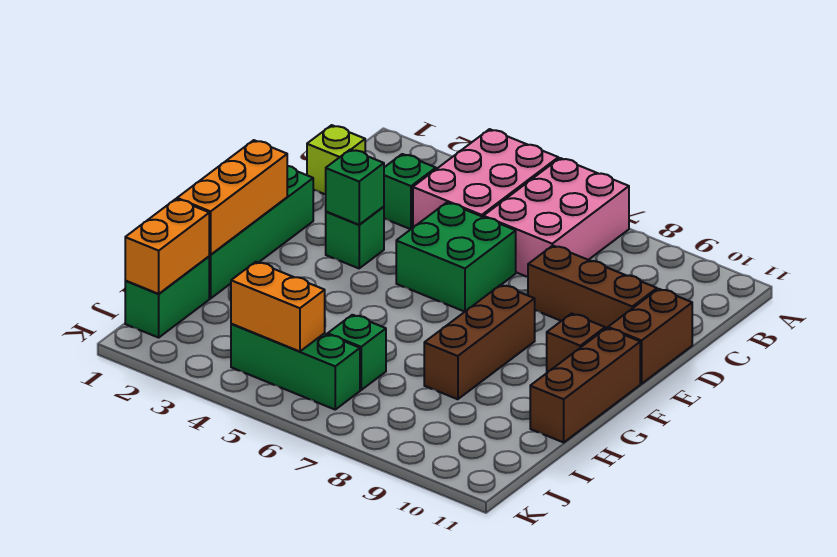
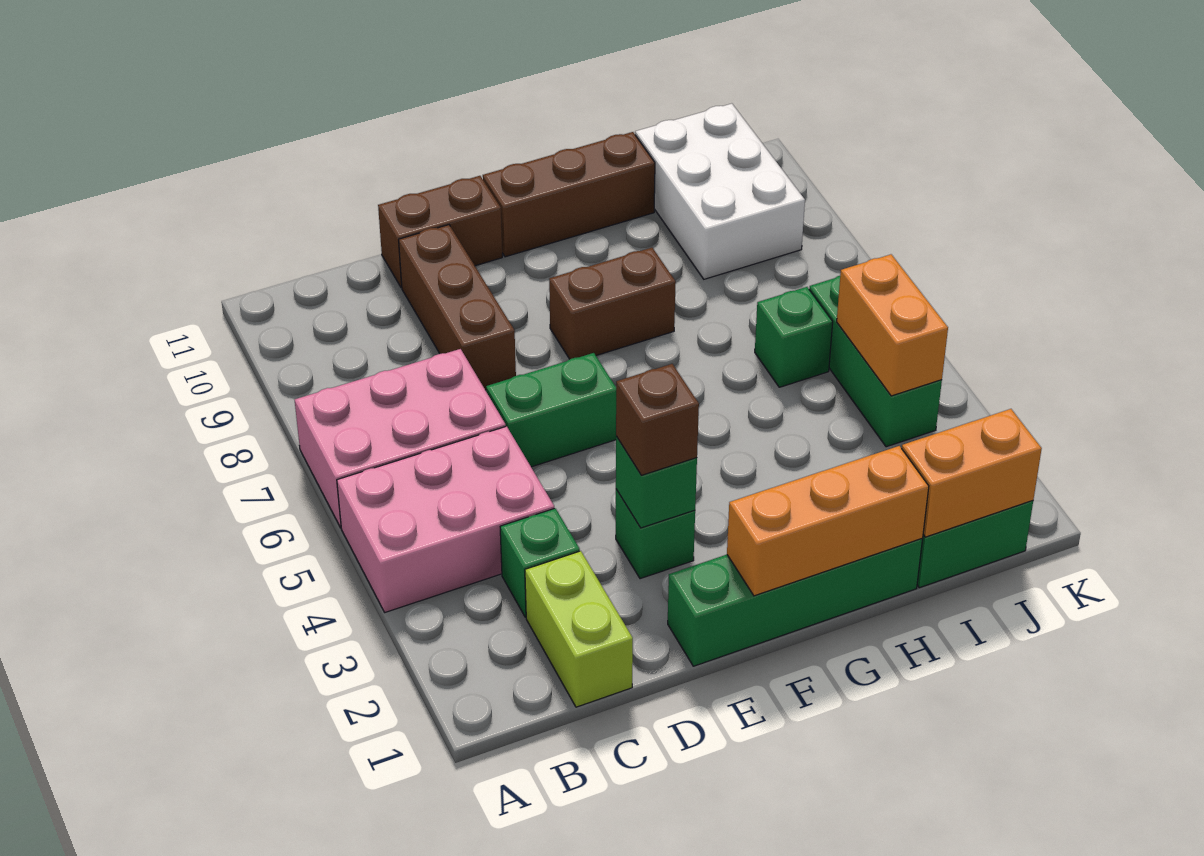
lime brick C1 level 1 -> lime brick C1:C2 level 1
green brick D5:E6 level 1 -> green brick D6:E6 level 1
brown brick F8:H8 level 1 -> brown brick F8:G8 level 1
brown brick F10 level 1 -> brown brick E3 level 3
none -> white brick I9:J11 level 1

